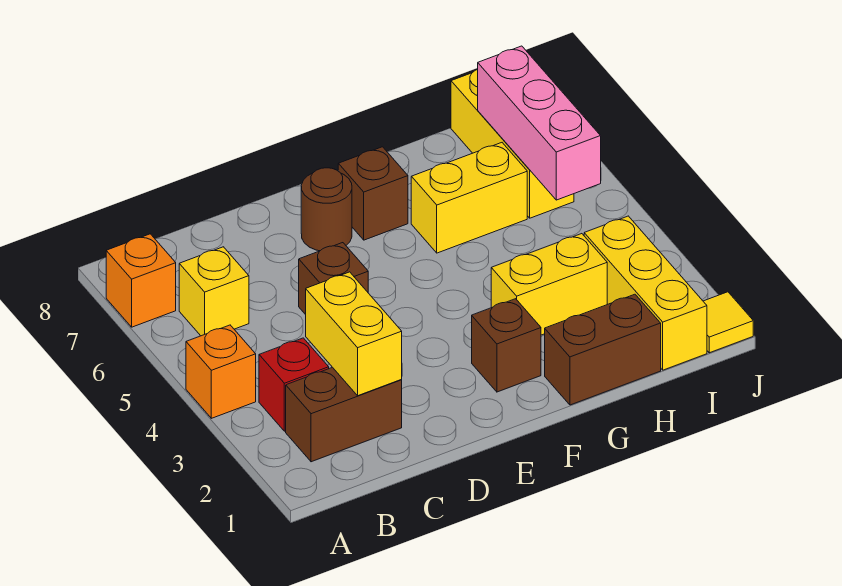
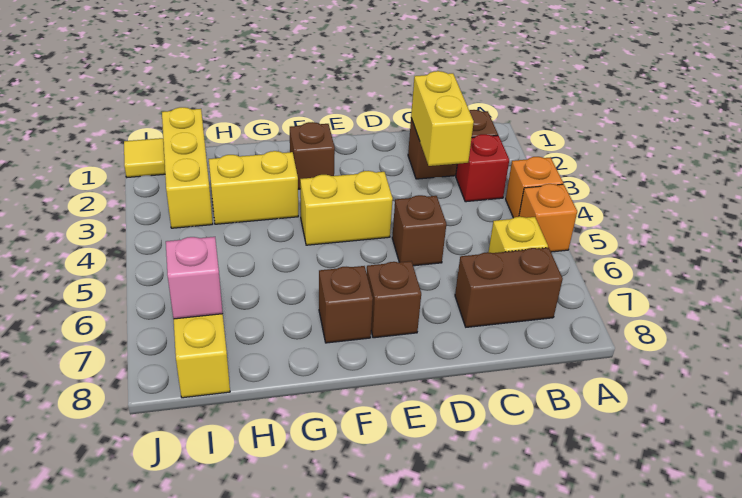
orange brick A7 level 1 -> orange brick A5 level 1
brown round brick E7 level 1 -> brown brick E7 level 1
brown brick G1:H1 level 1 -> brown brick B7:C7 level 1
yellow brick G6:H6 level 1 -> yellow brick E4:F4 level 1
pink brick I5:I7 level 2 -> pink brick I7 level 2

